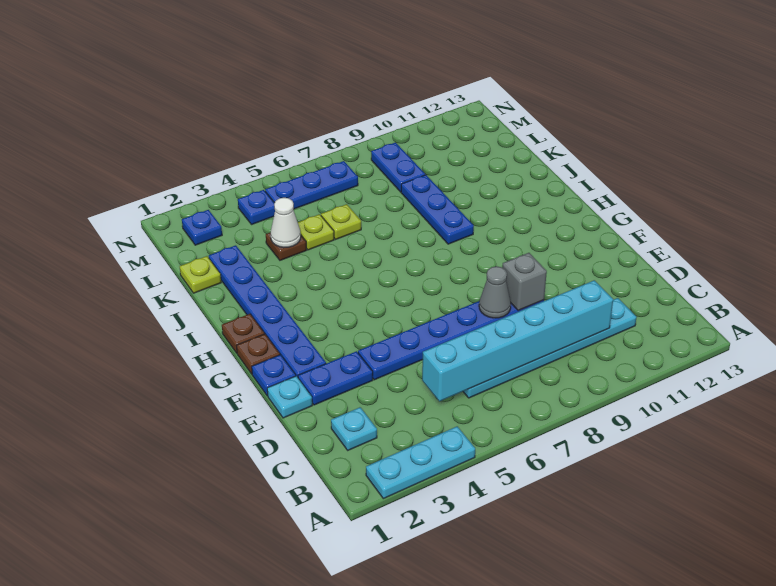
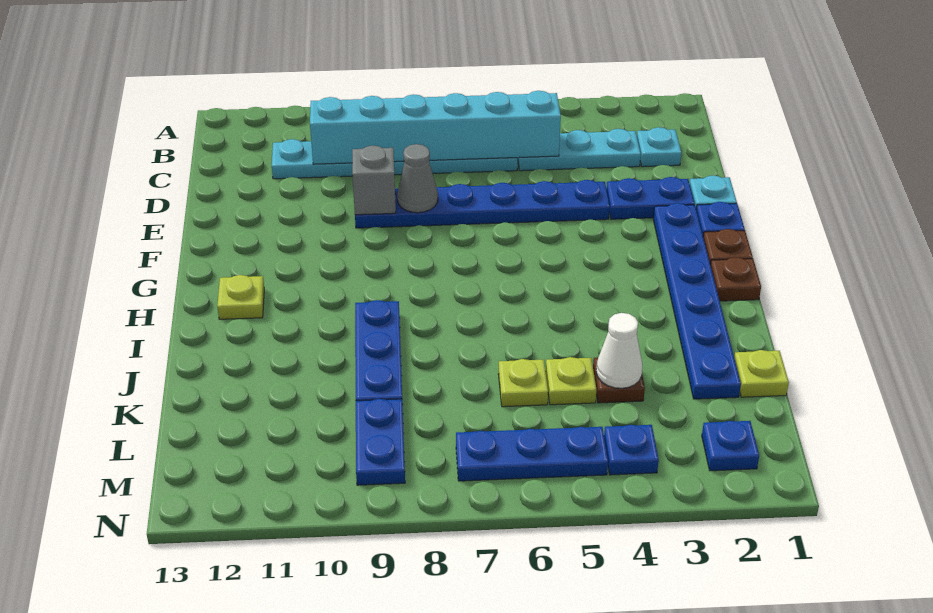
cyan plate A2:A4 level 1 -> cyan plate C3:C5 level 1
none -> lime plate H12 level 1

